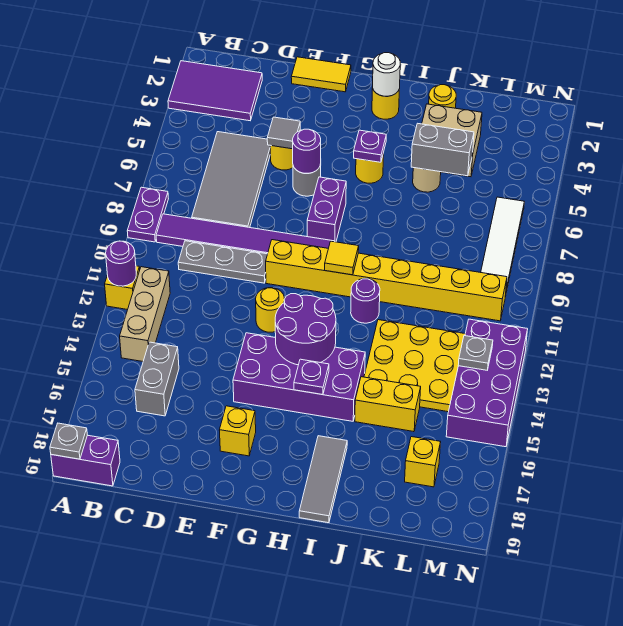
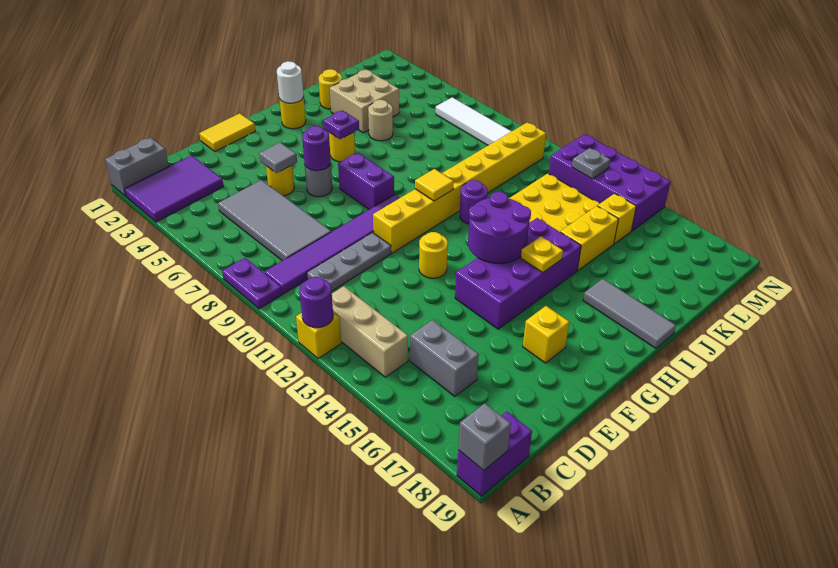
grey plate A19 level 2 -> grey brick A19 level 2
purple plate H15 level 2 -> yellow plate H15 level 2
grey brick J5:K5 level 2 -> grey brick A1:B1 level 1
yellow brick L17 level 1 -> yellow brick L15 level 1

